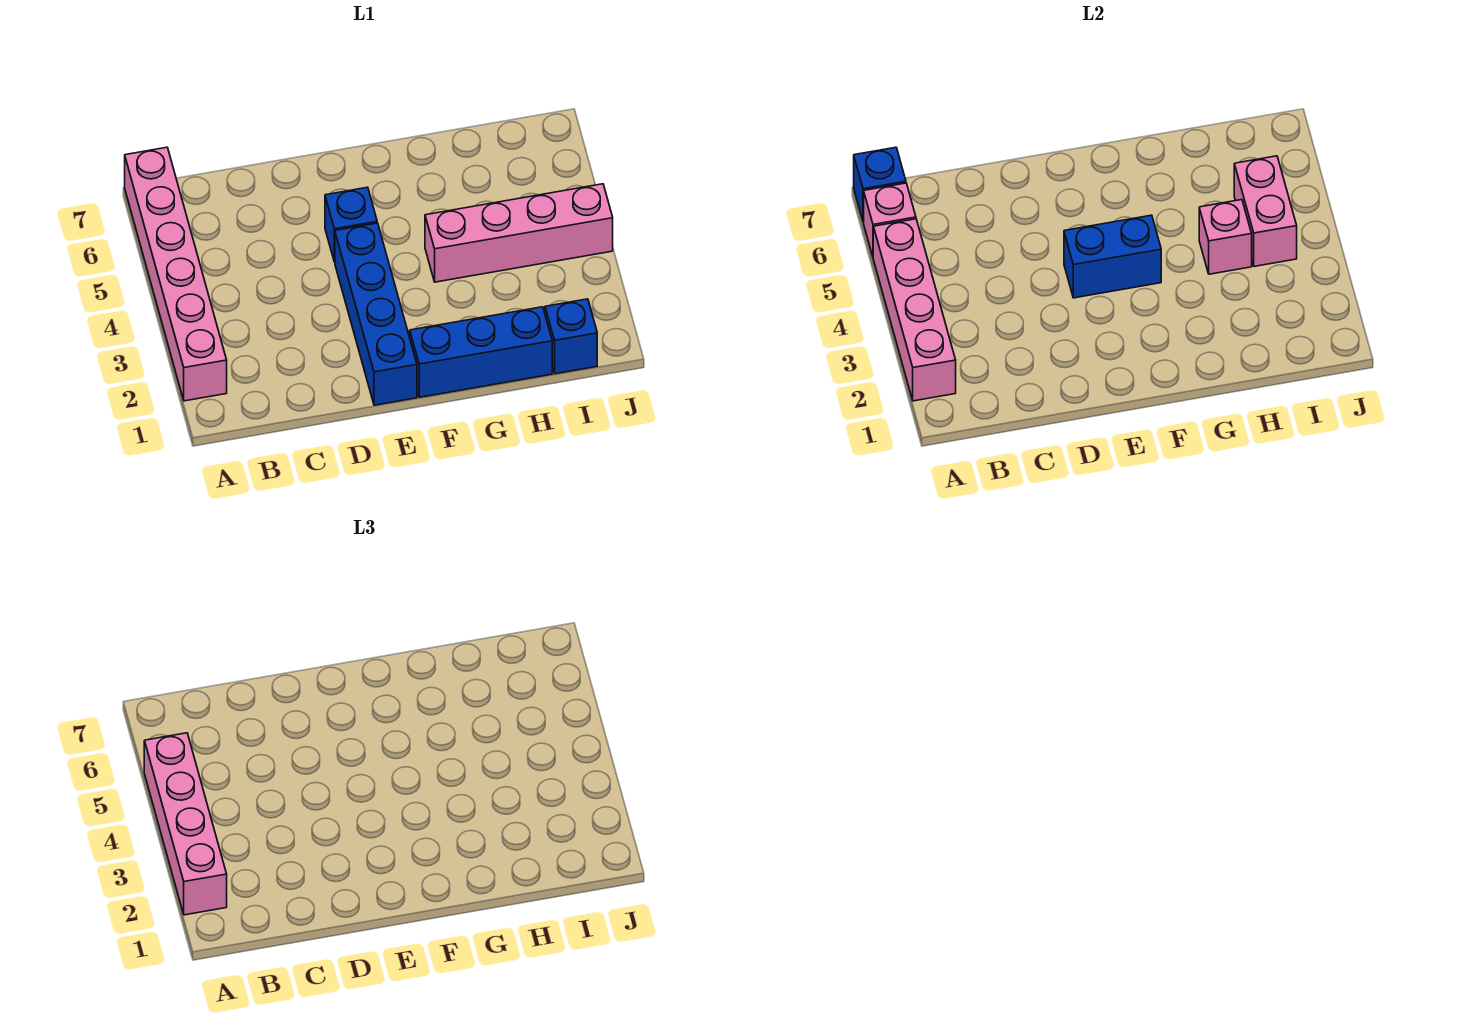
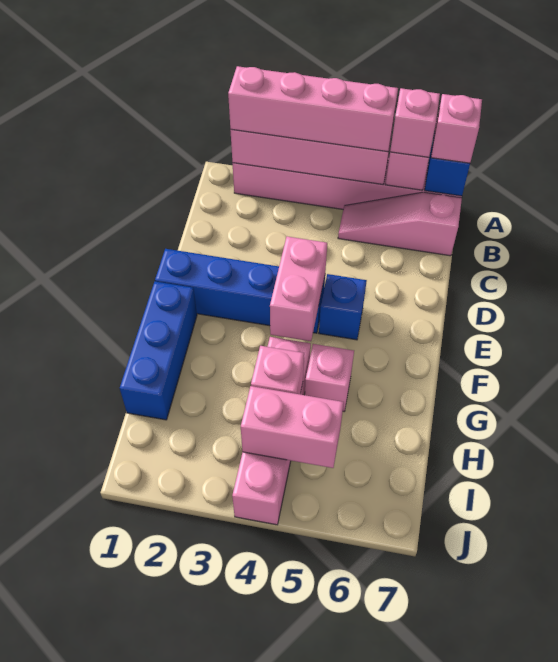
none -> pink brick A6 level 3
none -> pink brick A7 level 3
none -> pink slope B5:B7 level 1 top 7
blue brick E4:F4 level 2 -> pink brick E4:F4 level 2
none -> pink brick G5 level 1
blue brick I1 level 1 -> none

